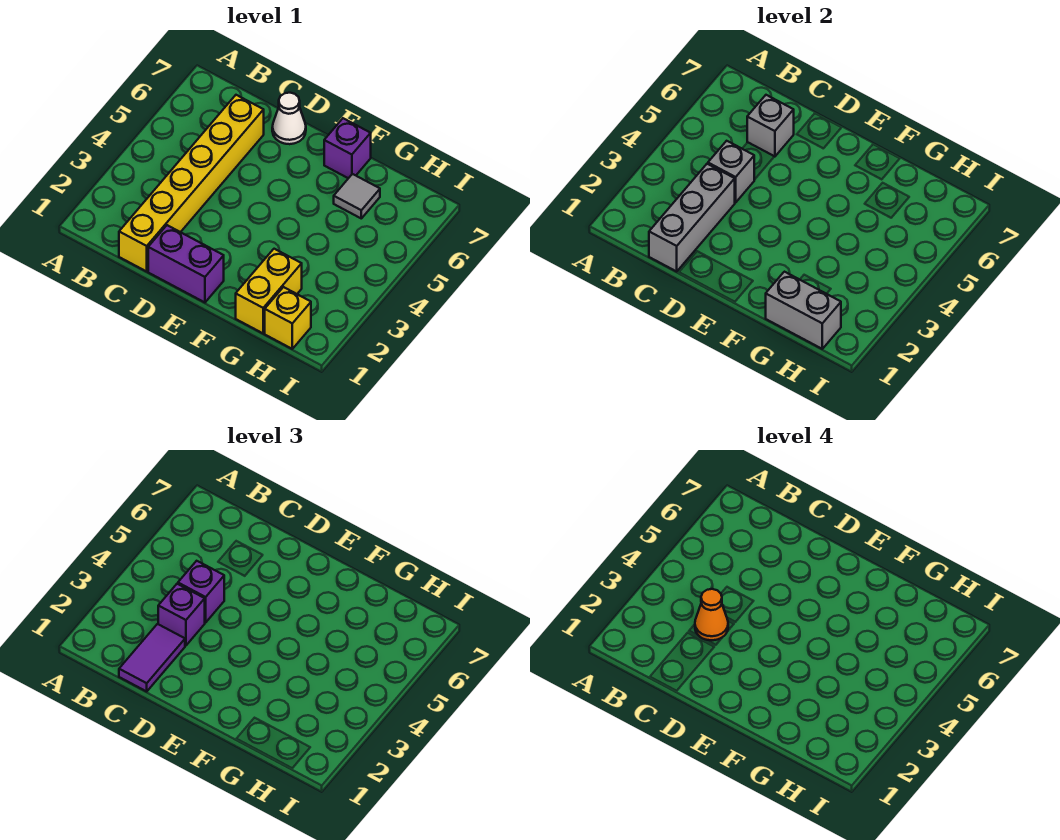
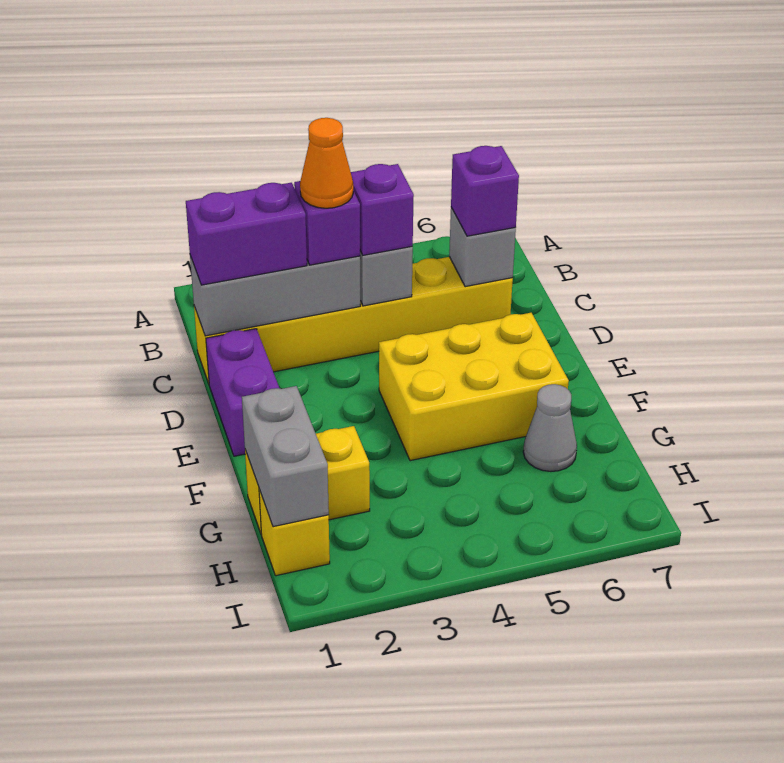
purple tile C1:C2 level 3 -> purple brick C1:C2 level 3
white cone D7 level 1 -> none
none -> yellow brick E4:F6 level 1
purple brick F7 level 1 -> purple brick C6 level 3
grey tile G6 level 1 -> grey cone G6 level 1

